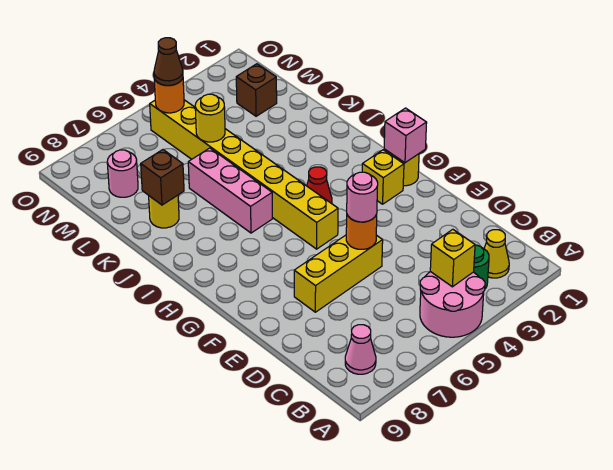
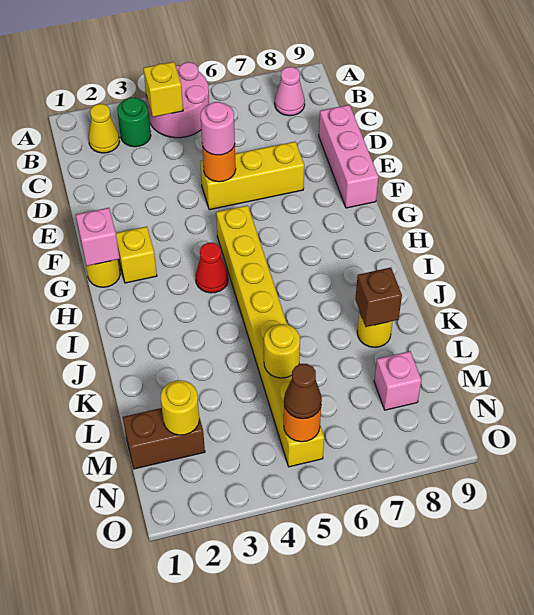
pink brick I6:K6 level 1 -> pink brick D9:F9 level 1
brown brick M2 level 1 -> brown brick M1:M2 level 1
none -> yellow round brick M2 level 2
pink round brick M8 level 1 -> pink brick M8 level 1

